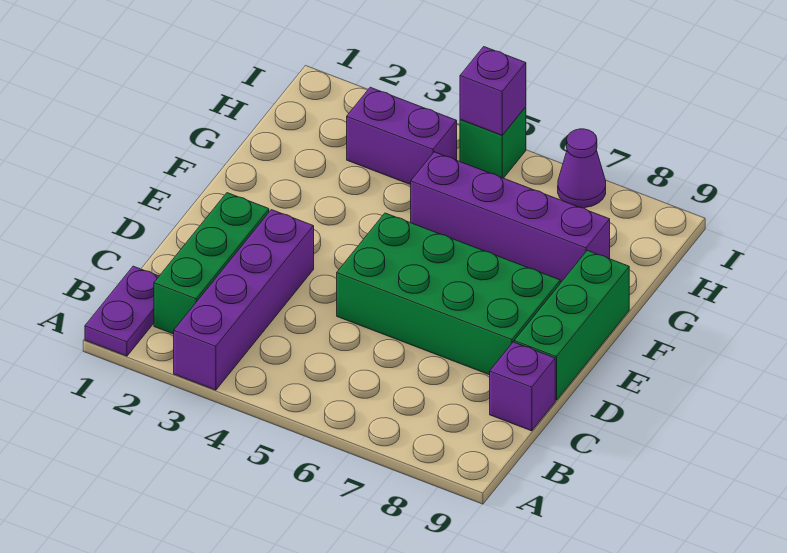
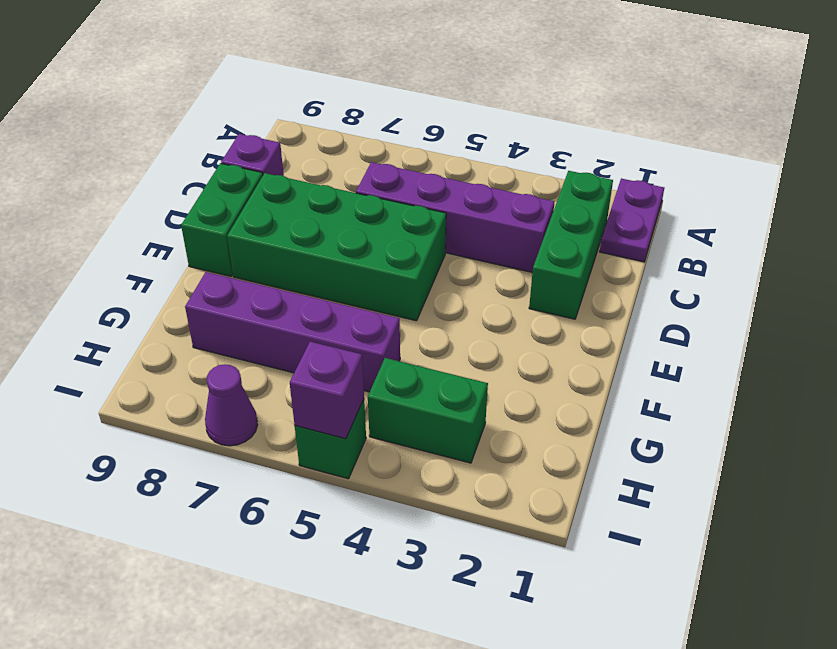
purple brick A3:D3 level 1 -> purple brick C3:C6 level 1
green brick D9:F9 level 1 -> green brick D9:E9 level 1
purple brick H3:H4 level 1 -> green brick H3:H4 level 1

